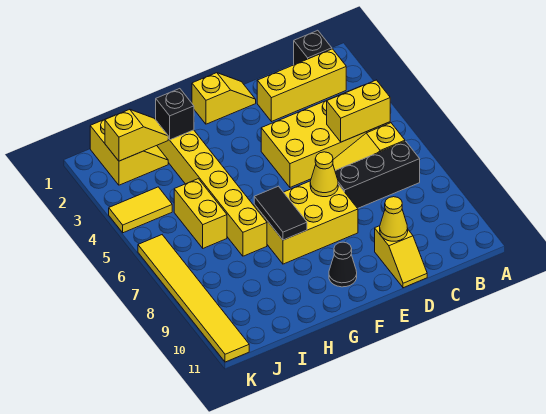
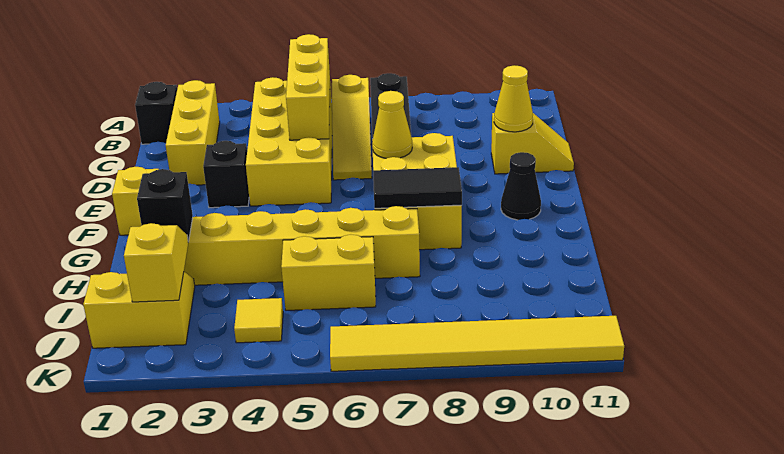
yellow brick B5:C5 level 2 -> yellow brick B5:D5 level 2
none -> black brick E3 level 1
yellow tile J4:K4 level 1 -> yellow tile J4 level 1

